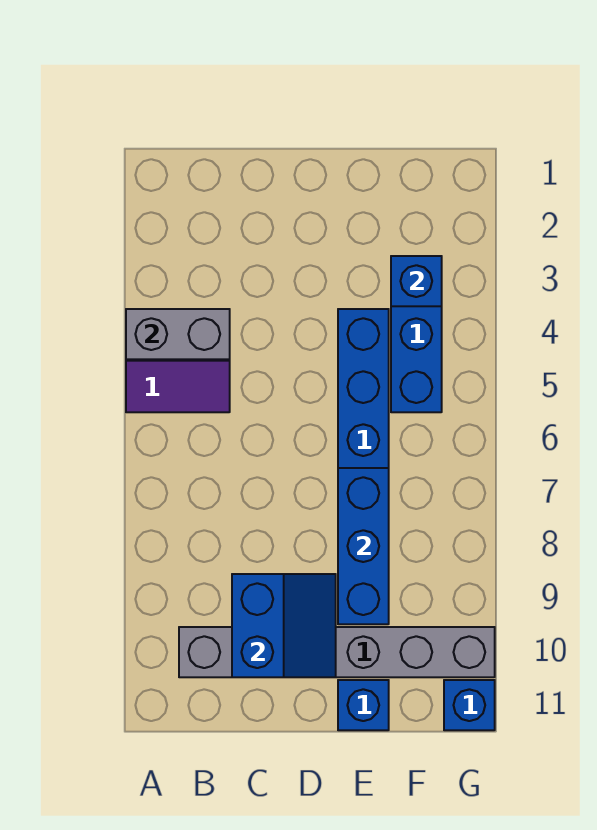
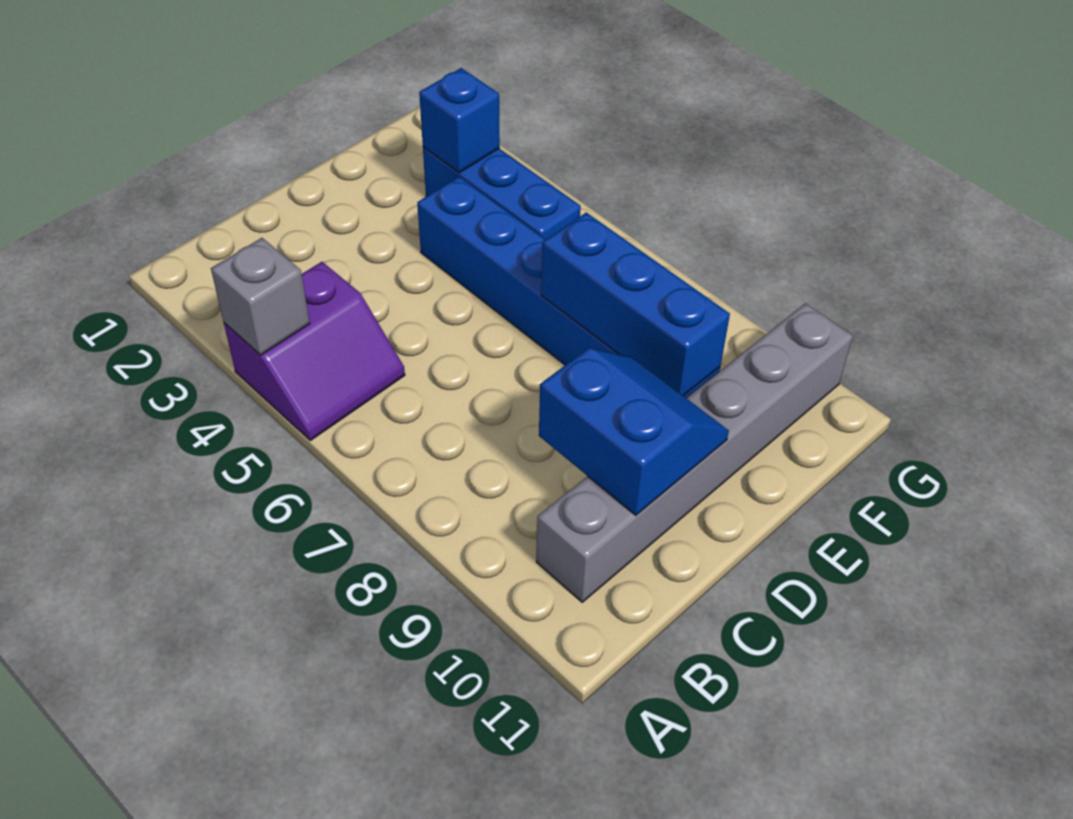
grey brick A4:B4 level 2 -> grey brick A4 level 2
blue brick E11 level 1 -> none
blue brick G11 level 1 -> none

